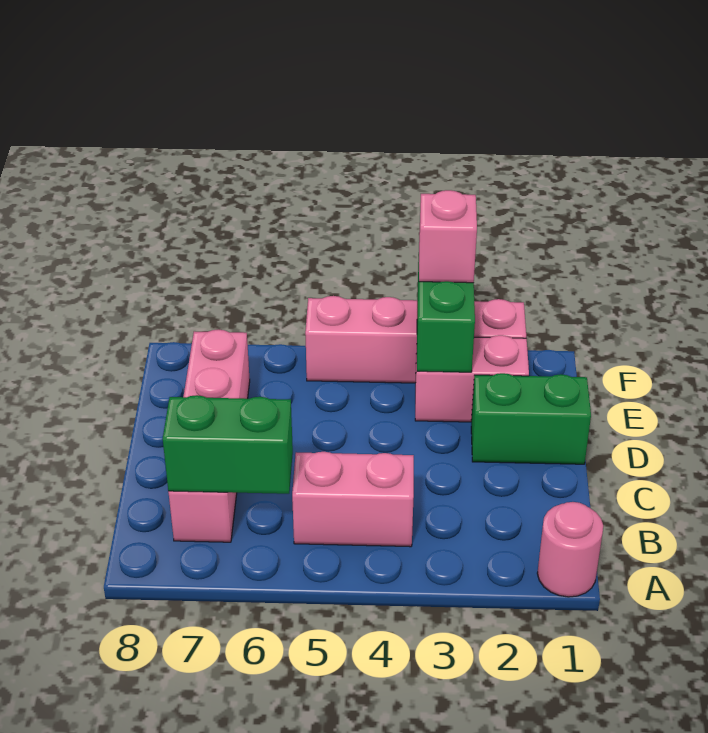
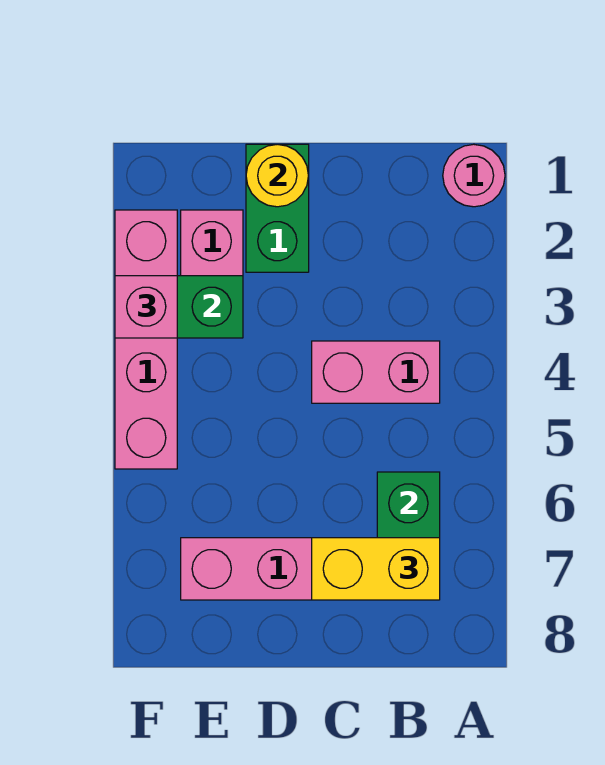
pink brick B4:B5 level 1 -> pink brick B4:C4 level 1
none -> yellow brick B7:C7 level 3
none -> yellow round brick D1 level 2

